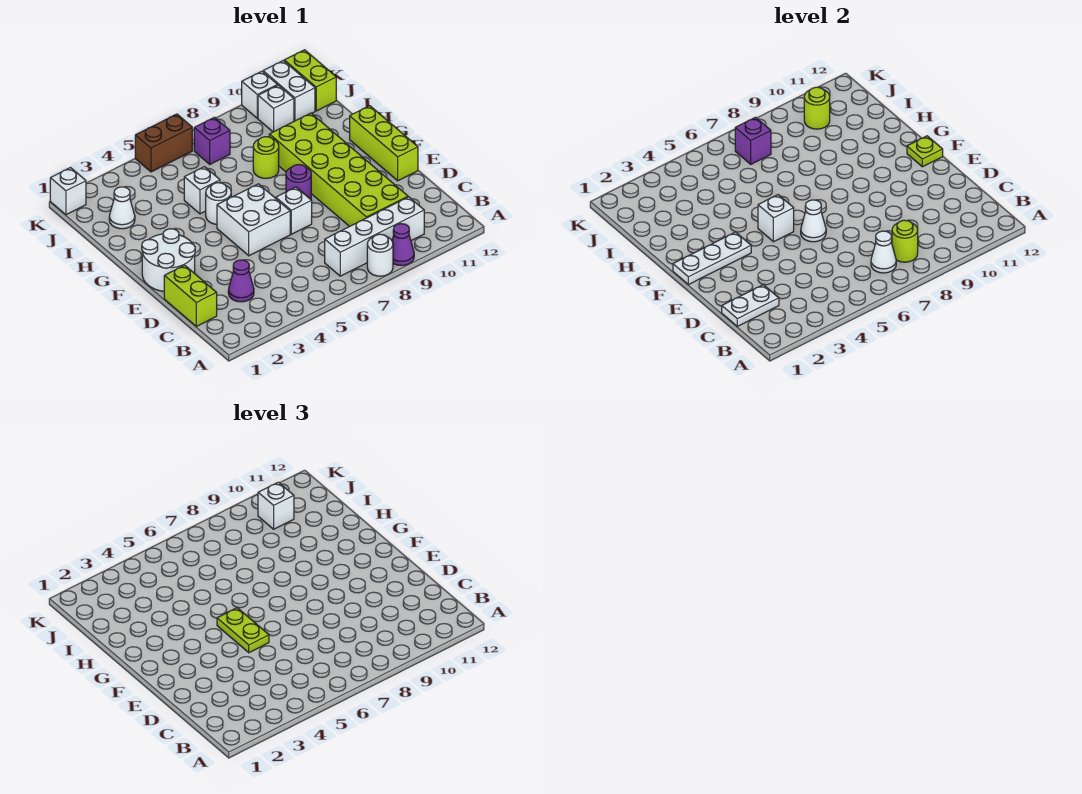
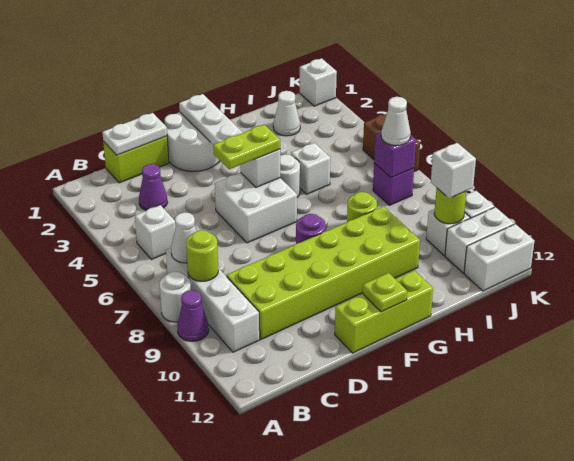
white plate C1:C2 level 2 -> white plate C1:D1 level 2
white cone E6 level 2 -> white cone J7 level 3
white brick E7 level 1 -> white brick B5 level 1
lime brick J12:K12 level 1 -> white brick J12:K12 level 1

